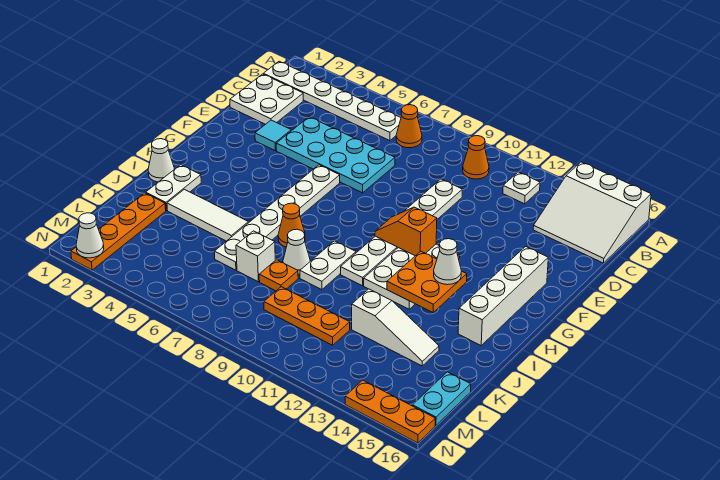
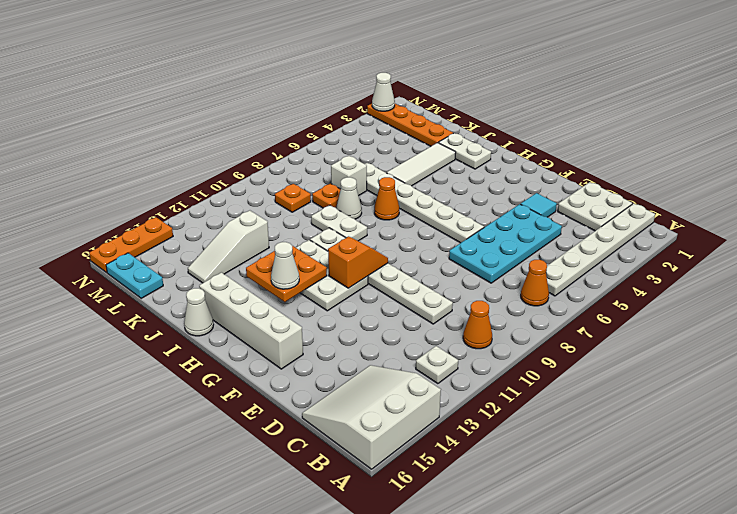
white cone I1 level 1 -> white cone I16 level 1
orange plate L9:L11 level 1 -> orange plate L9 level 1

